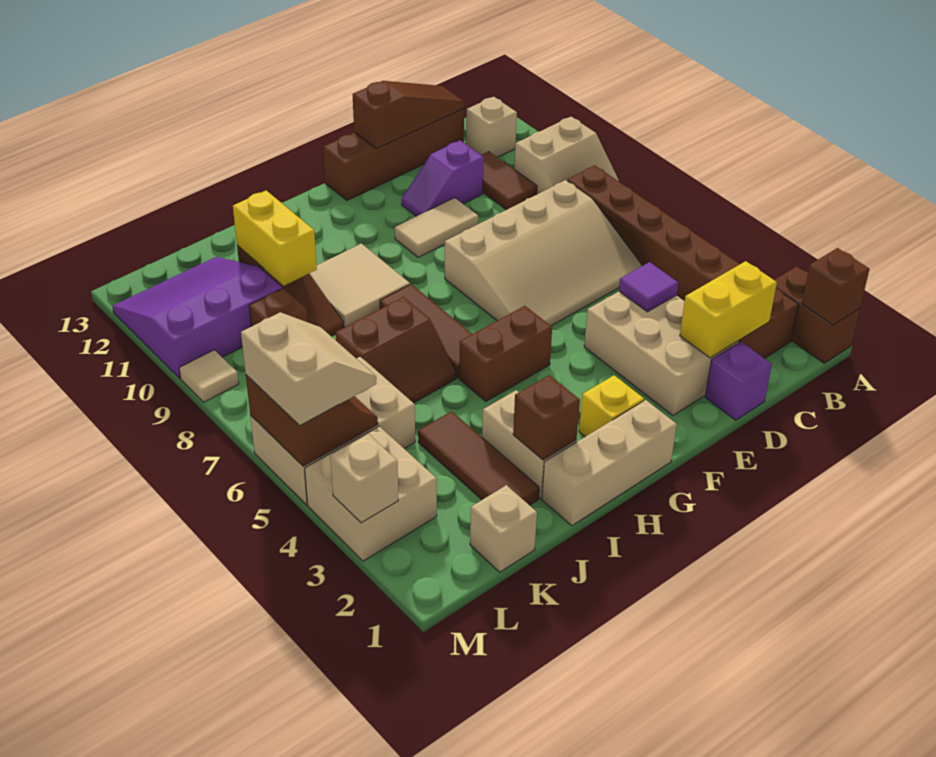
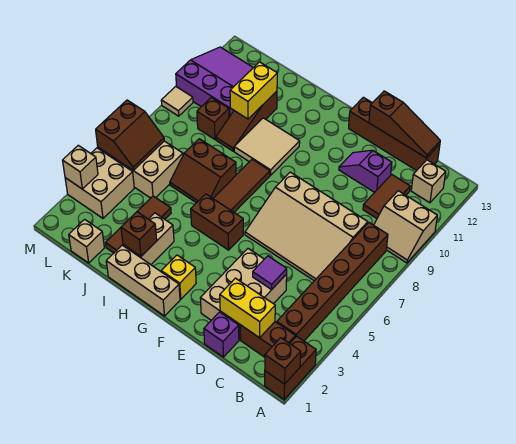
tan tile E10:F10 level 1 -> none
tan slope L5:M6 level 3 top M -> none

